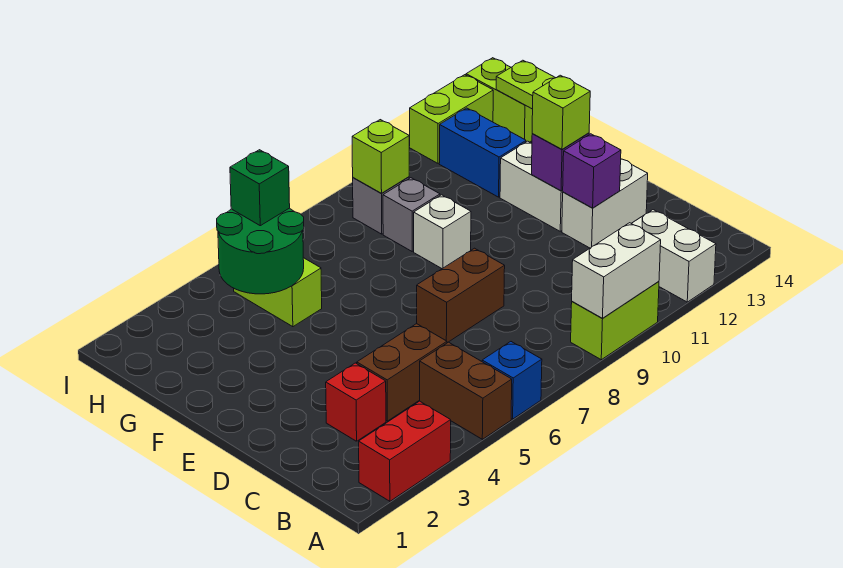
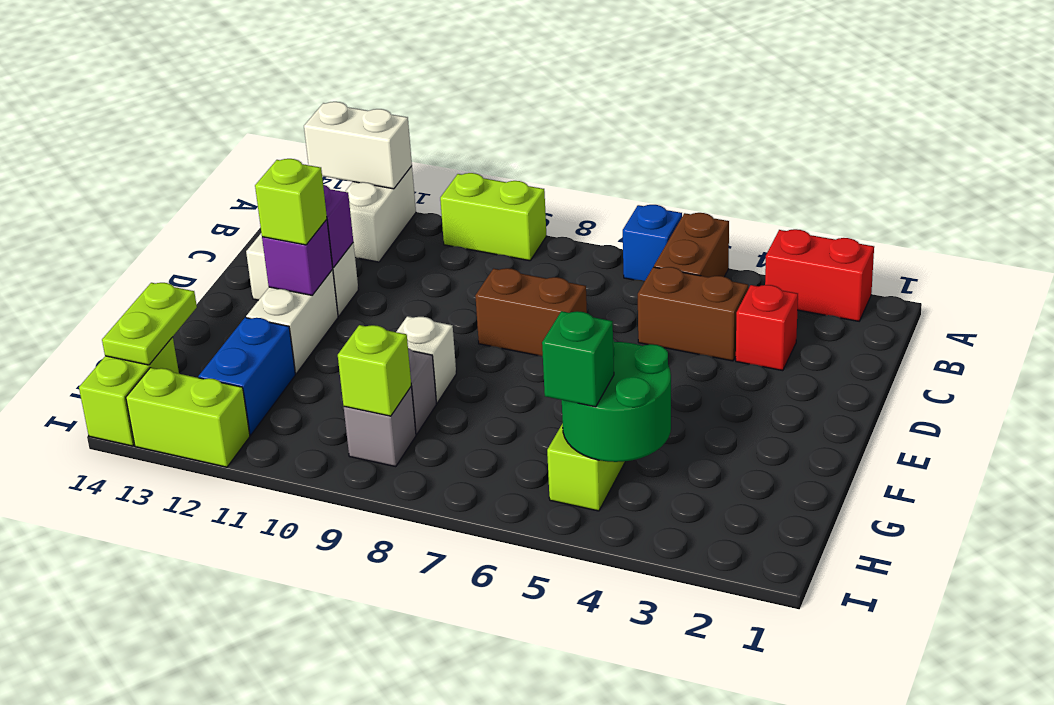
white brick A9:A10 level 2 -> white brick A12:A13 level 2

